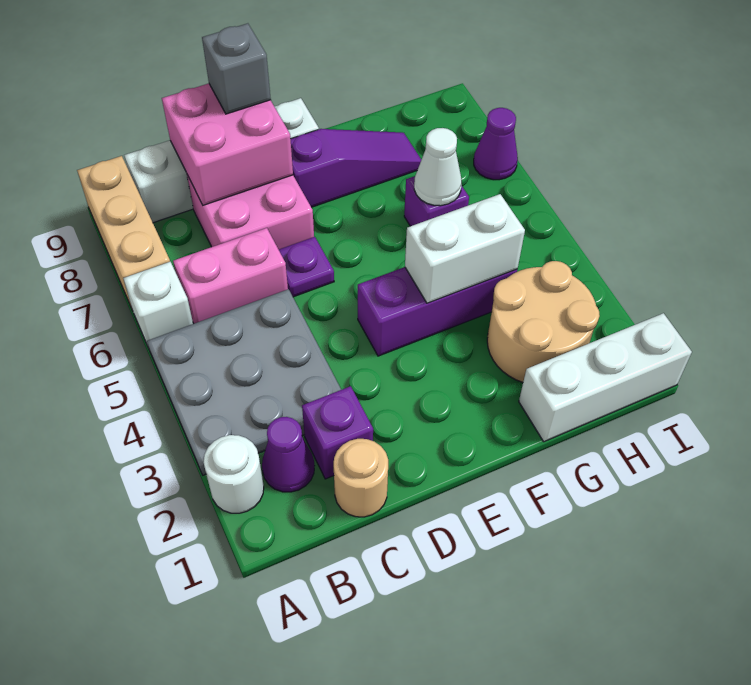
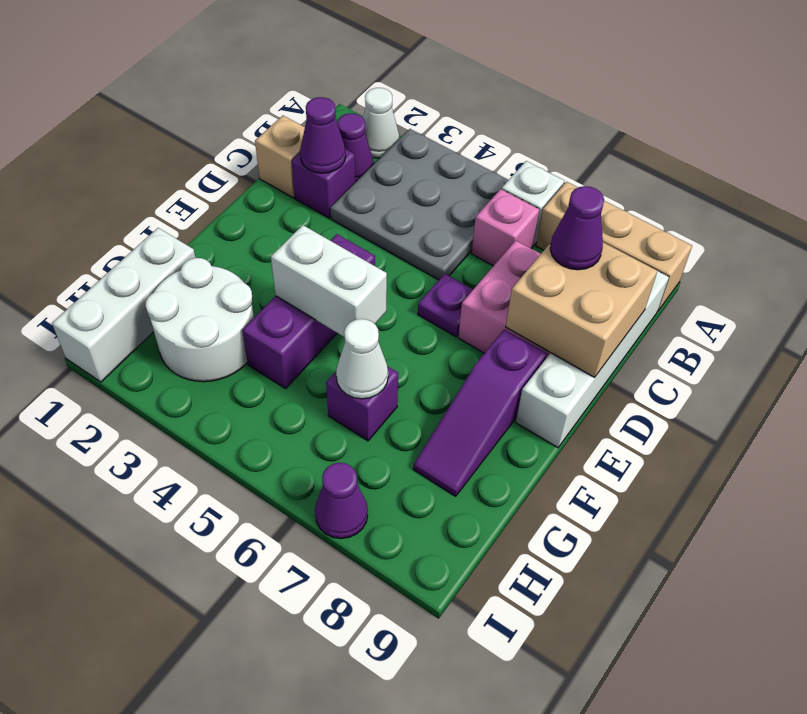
white round brick A2 level 1 -> white cone A2 level 1
pink brick B6:C6 level 1 -> pink brick B6 level 1
tan round brick C1 level 1 -> tan brick C1 level 1
none -> purple cone C2 level 2
pink brick C8:D9 level 2 -> tan brick C8:D9 level 2
none -> purple cone C8 level 3
grey brick D9 level 3 -> none
white brick F4:G4 level 2 -> white brick F4:F5 level 2
tan round brick G2:H3 level 1 -> white round brick G2:H3 level 1

